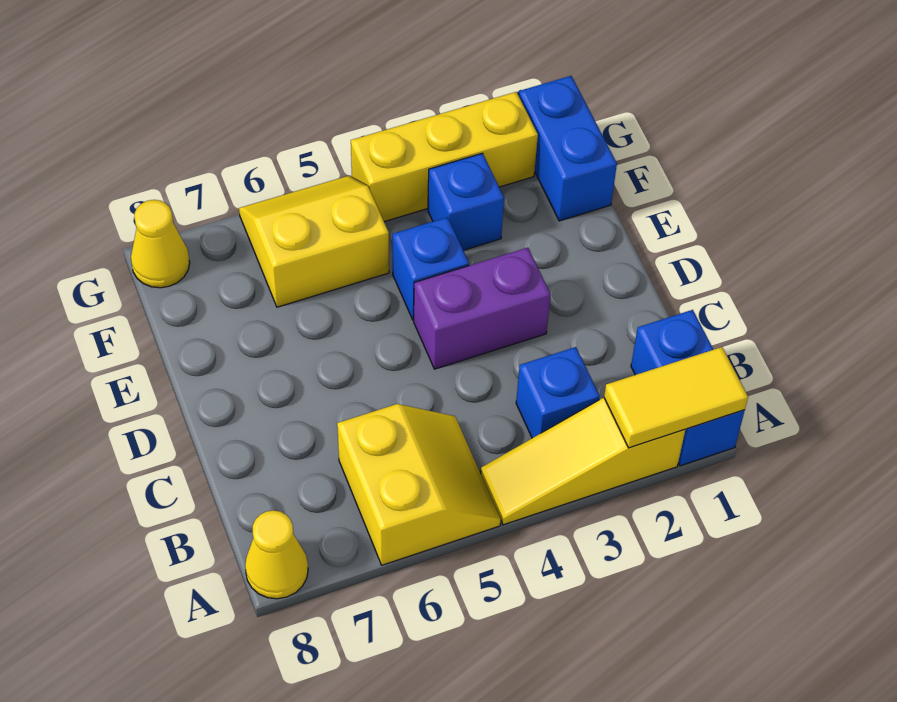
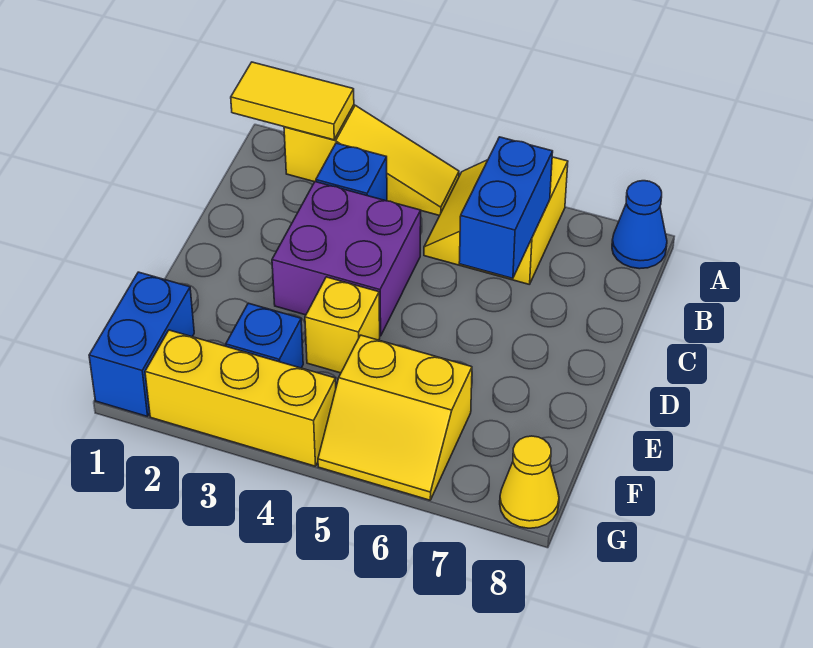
blue brick A1:B1 level 1 -> blue brick B6:C6 level 2
yellow cone A8 level 1 -> blue cone A8 level 1
purple brick D3:D4 level 1 -> purple brick C3:D4 level 1
blue brick E4 level 1 -> yellow brick E4 level 1

